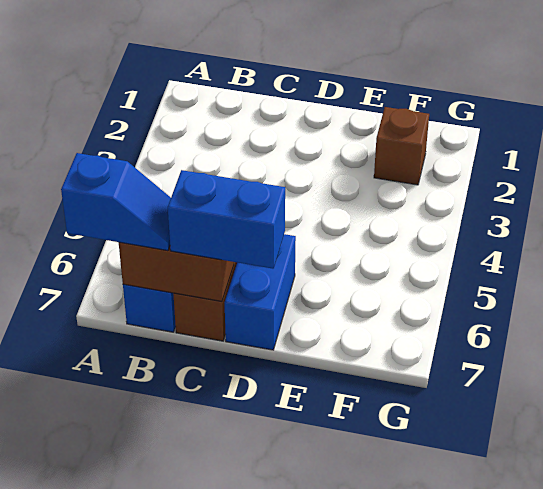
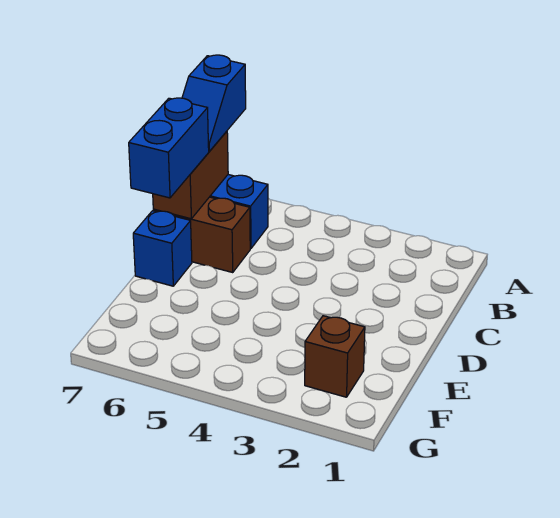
blue brick D6:D7 level 1 -> blue brick D7 level 1

